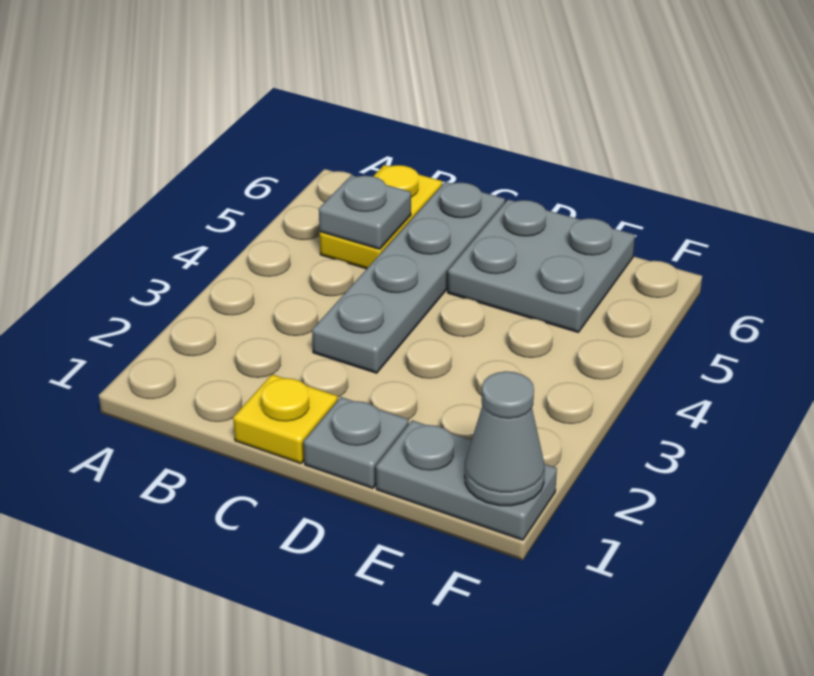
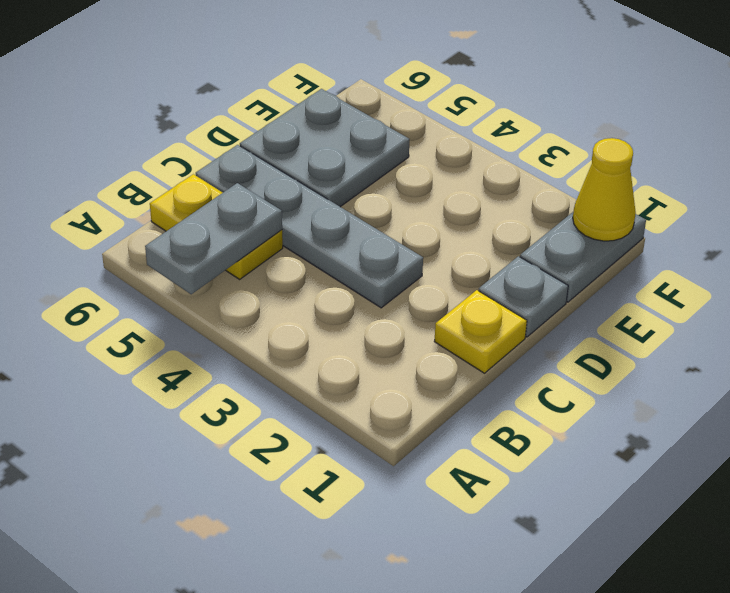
grey plate B5 level 2 -> grey plate A5:B5 level 2
grey cone F1 level 2 -> yellow cone F1 level 2

